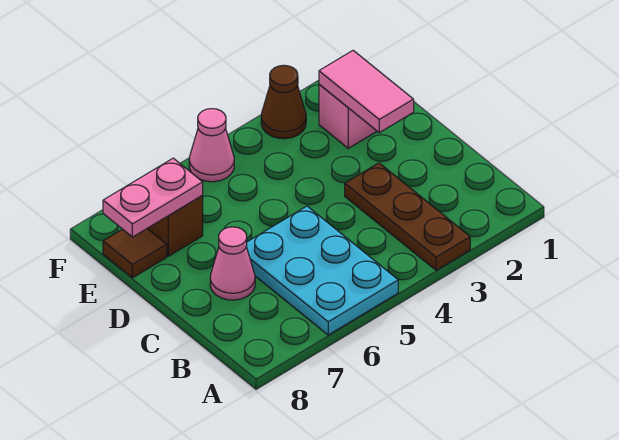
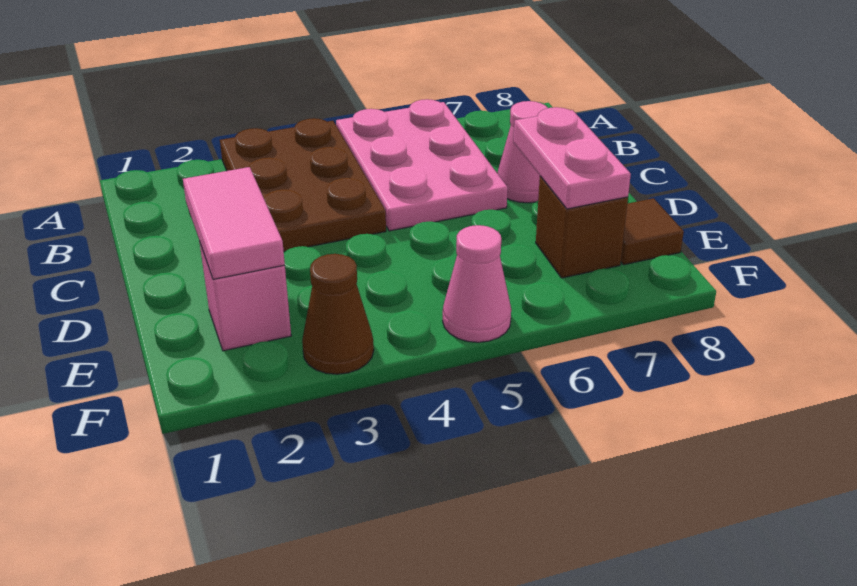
brown plate A3:C3 level 1 -> brown plate A3:C4 level 1
cyan plate A5:C6 level 1 -> pink plate A5:C6 level 1
pink plate E7:E8 level 2 -> pink plate D7:E7 level 2

